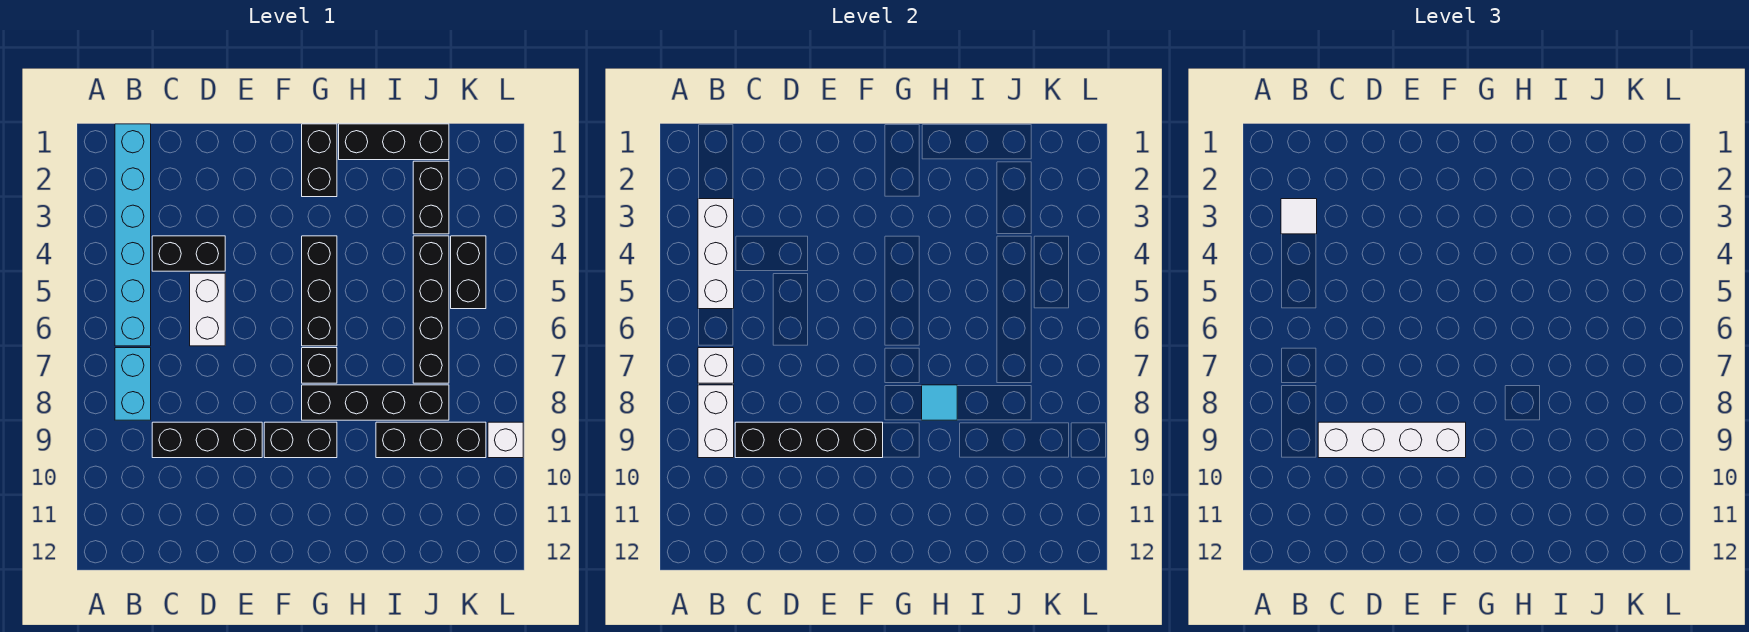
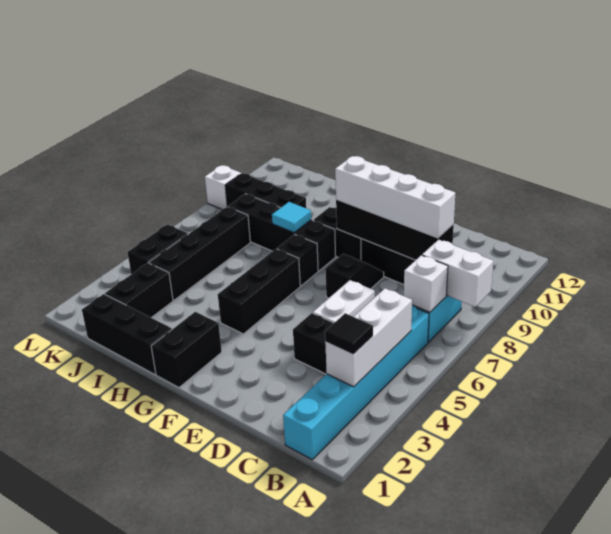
white tile B3 level 3 -> black tile B3 level 3
white brick B8:B9 level 2 -> white brick A8:B8 level 2
none -> black slope E7:E8 level 1 top 7

